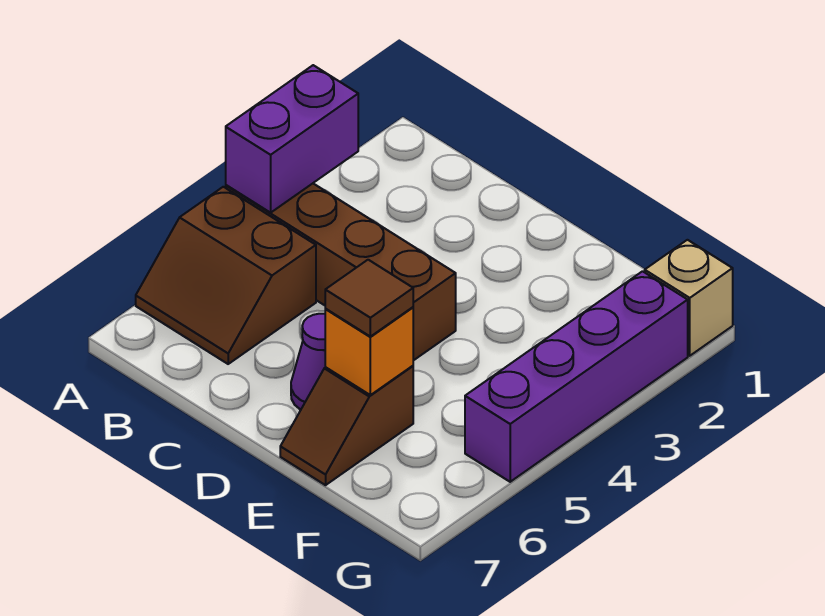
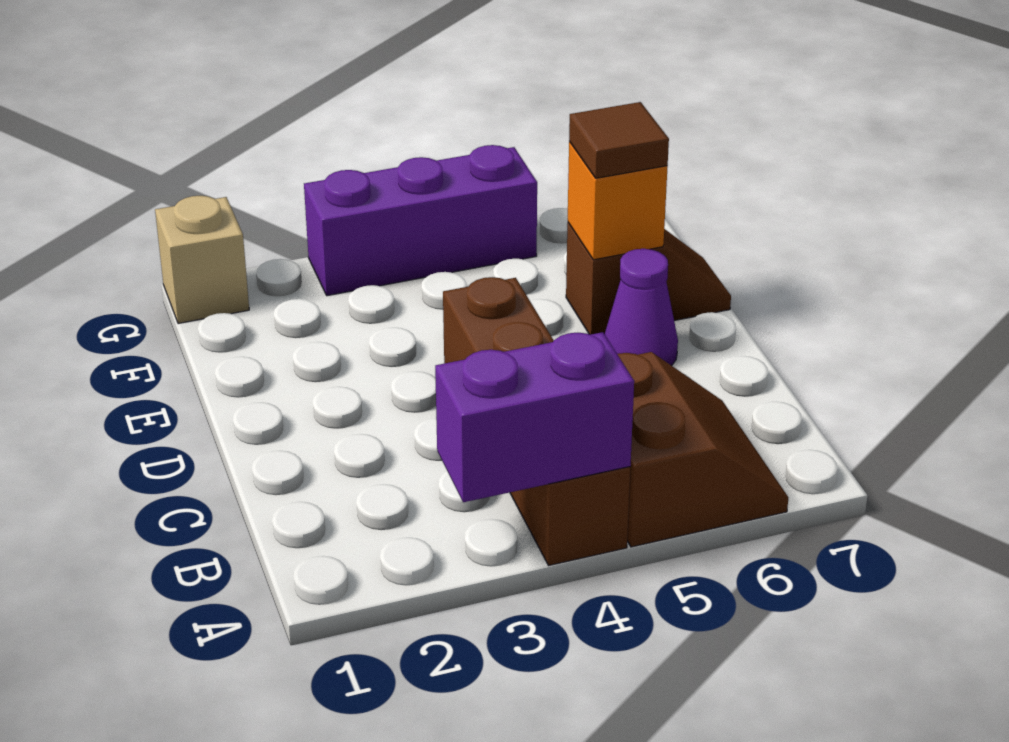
purple brick G2:G5 level 1 -> purple brick G3:G5 level 1

